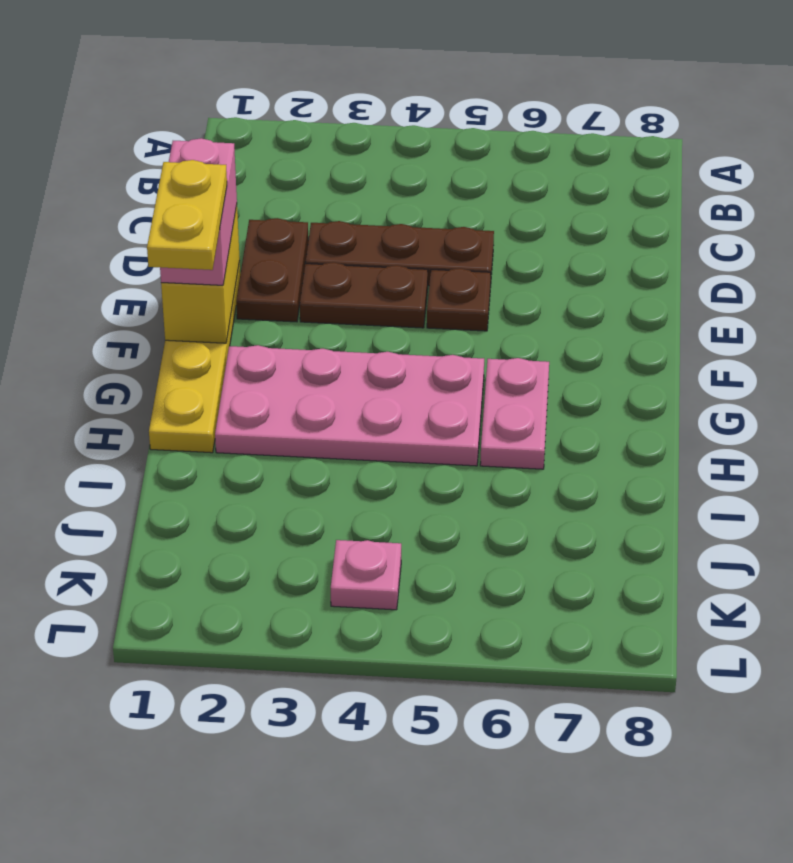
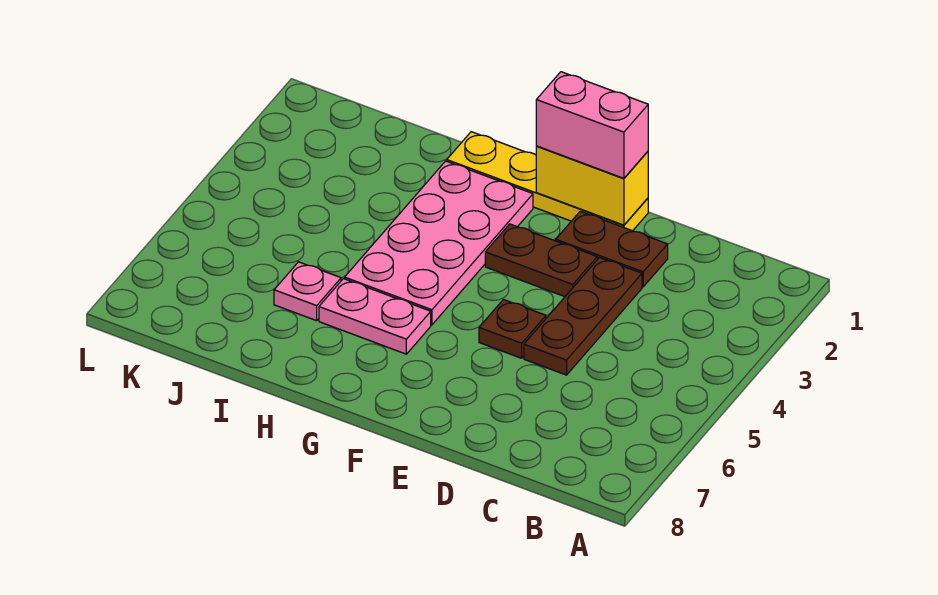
brown plate E3:E4 level 1 -> brown plate E3:F3 level 1
yellow plate F1:G1 level 4 -> none
pink plate K4 level 1 -> pink plate I6 level 1

